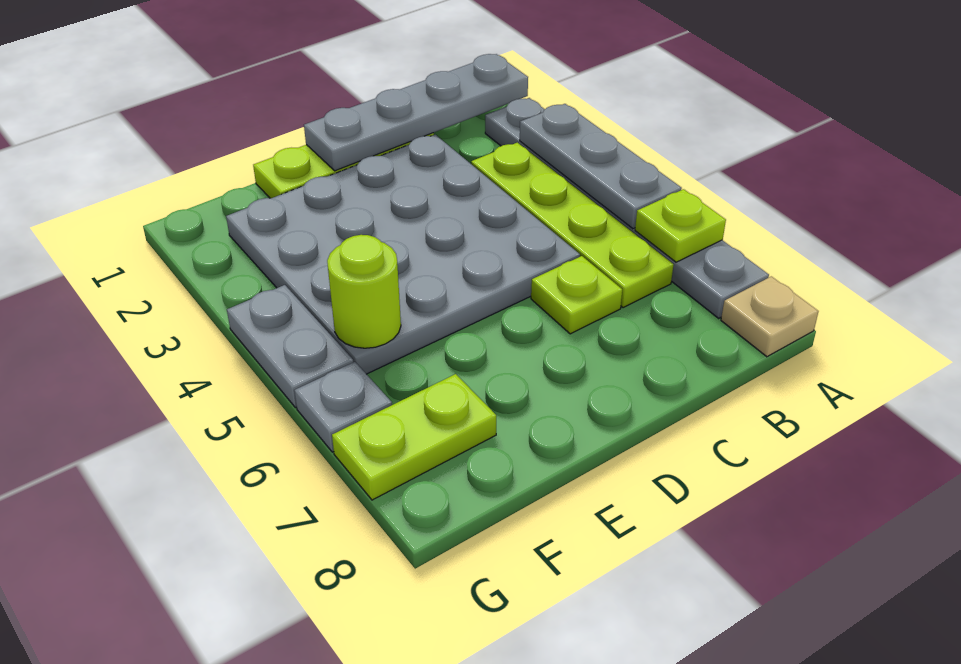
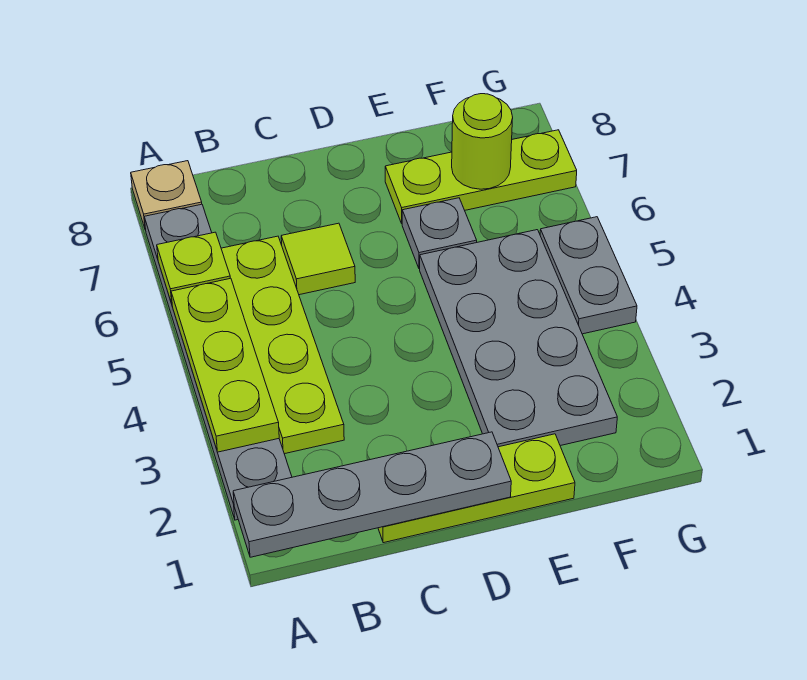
grey plate A3:A5 level 2 -> lime plate A3:A5 level 2
grey plate C2:F5 level 1 -> grey plate E2:F5 level 1
lime plate C6 level 1 -> lime tile C6 level 1
lime round brick F5 level 2 -> lime round brick F7 level 2
lime plate F7:G7 level 1 -> lime plate E7:G7 level 1
grey plate G6 level 1 -> grey plate E6 level 1

